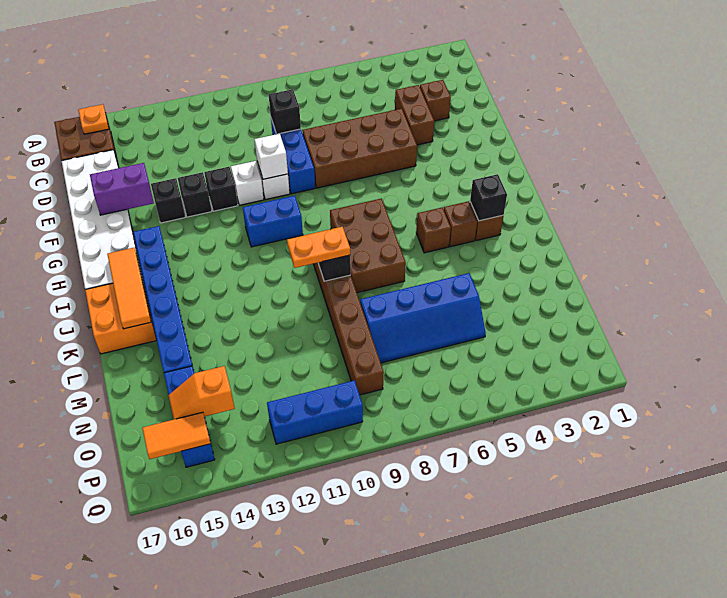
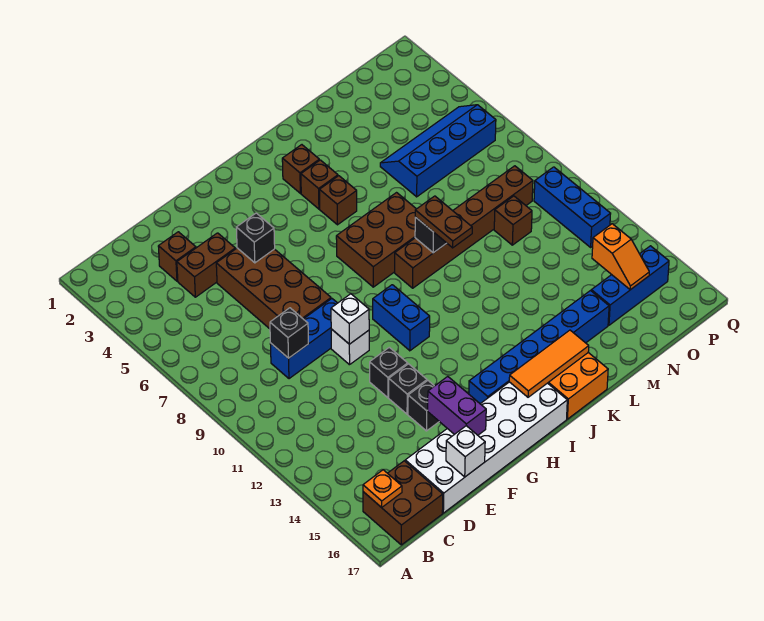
white brick F11 level 1 -> white brick E17 level 2
black brick J3 level 2 -> black brick F5 level 2
orange plate K9:K10 level 3 -> brown plate K9:K10 level 3
blue slope M5:N8 level 1 top M -> blue slope M5:P6 level 1 top 6
none -> brown brick N10 level 1
orange tile P15:P16 level 2 -> none

